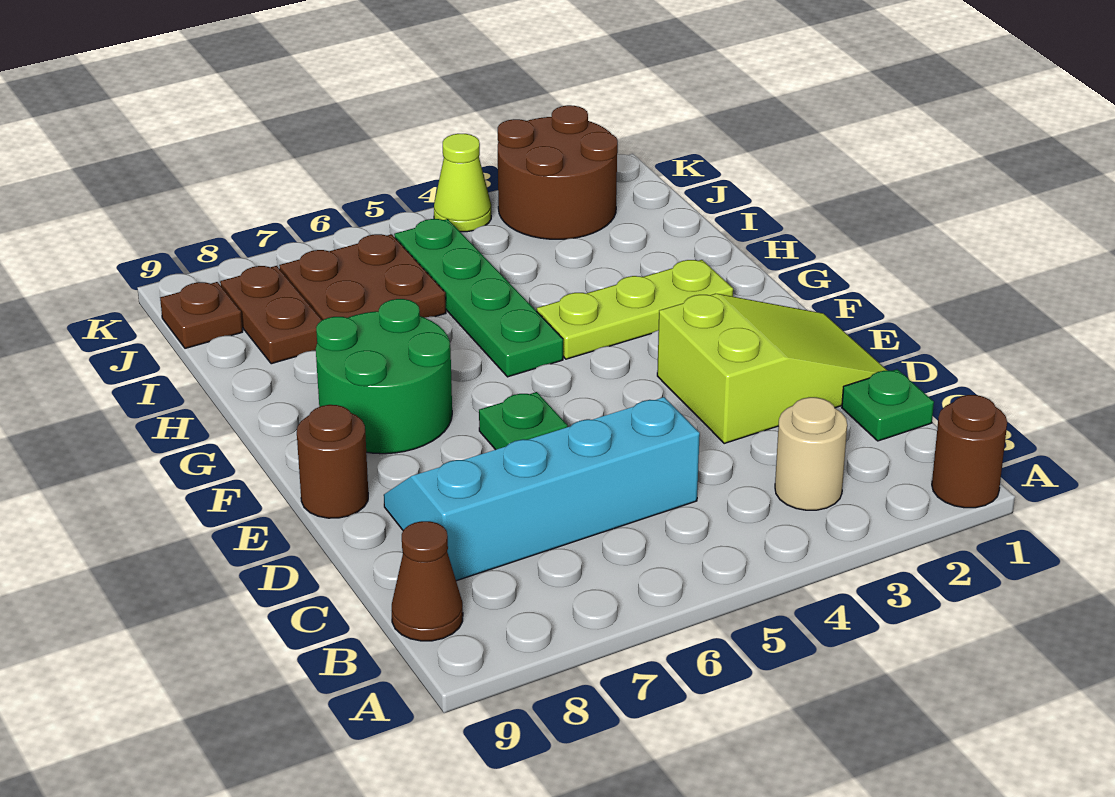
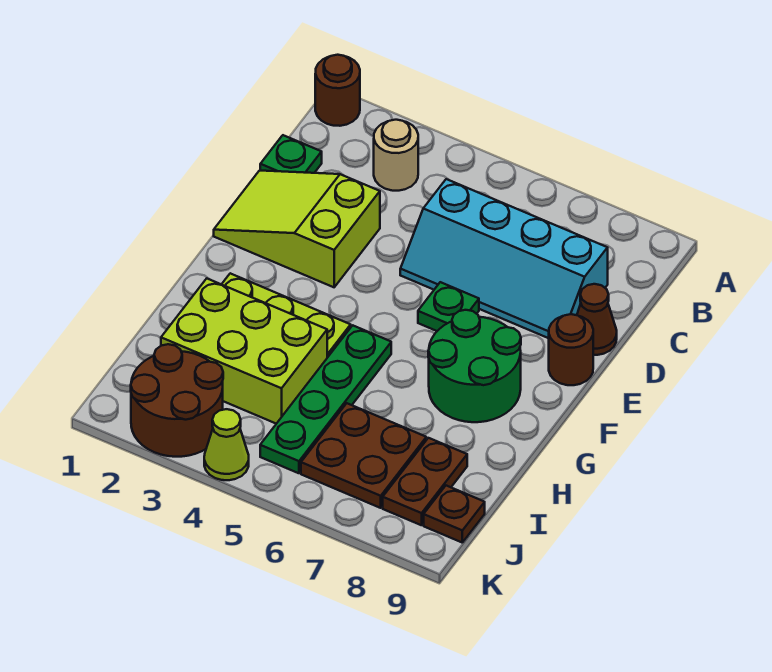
brown cone B9 level 1 -> brown cone D9 level 1
none -> lime brick H2:I4 level 1

